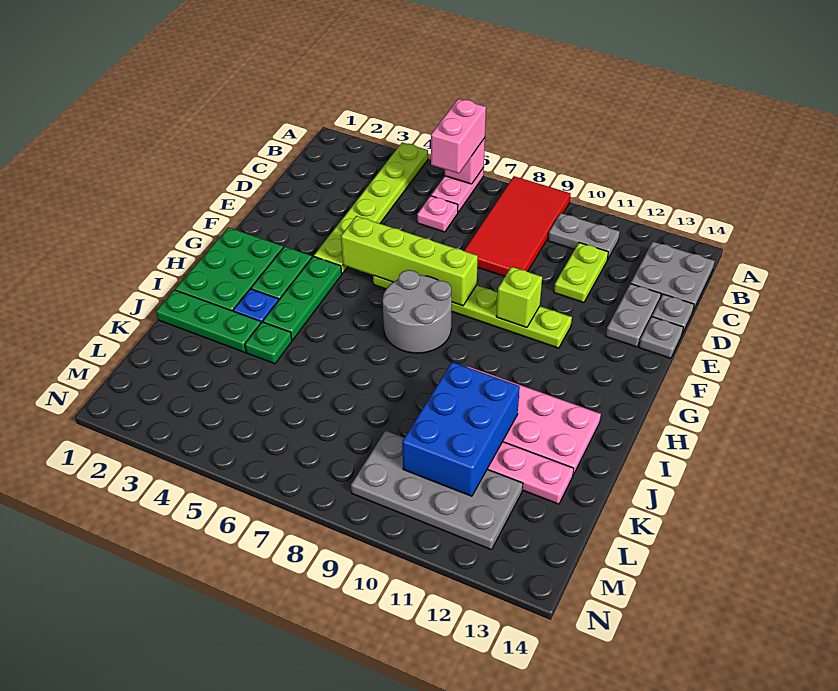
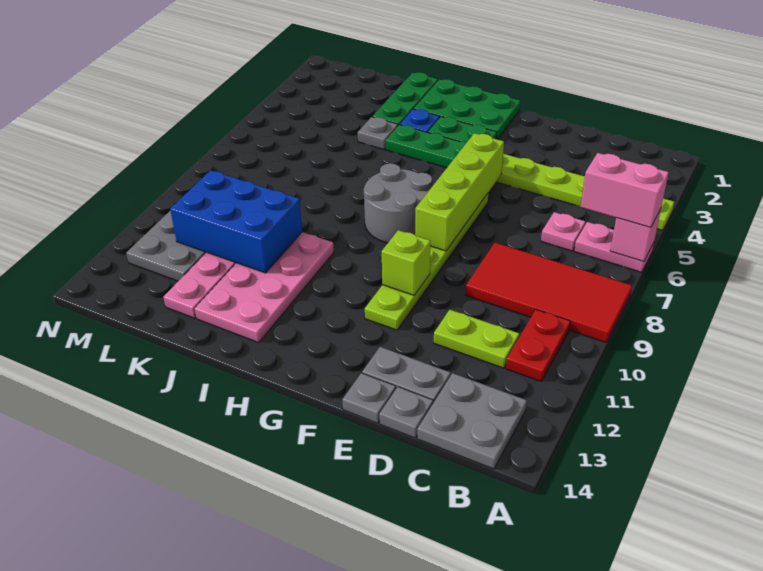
grey plate B10:B11 level 1 -> red plate B10:B11 level 1
green plate J4 level 1 -> grey plate J4 level 1

